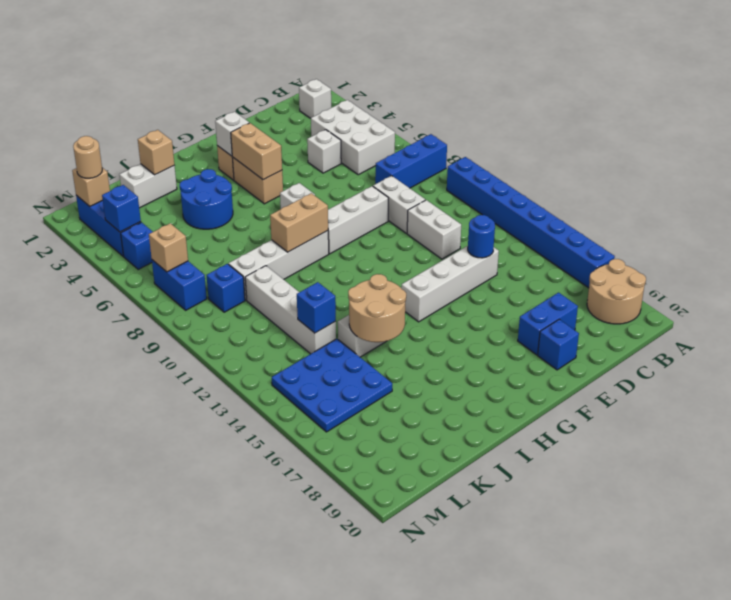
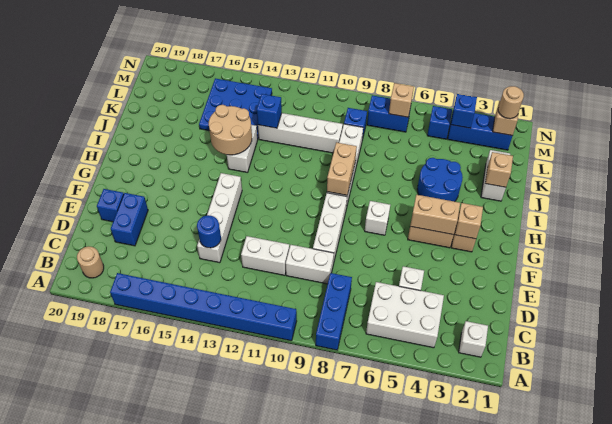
tan round brick A18:B19 level 1 -> tan round brick B19 level 1
white brick G3 level 2 -> tan brick G3 level 2

